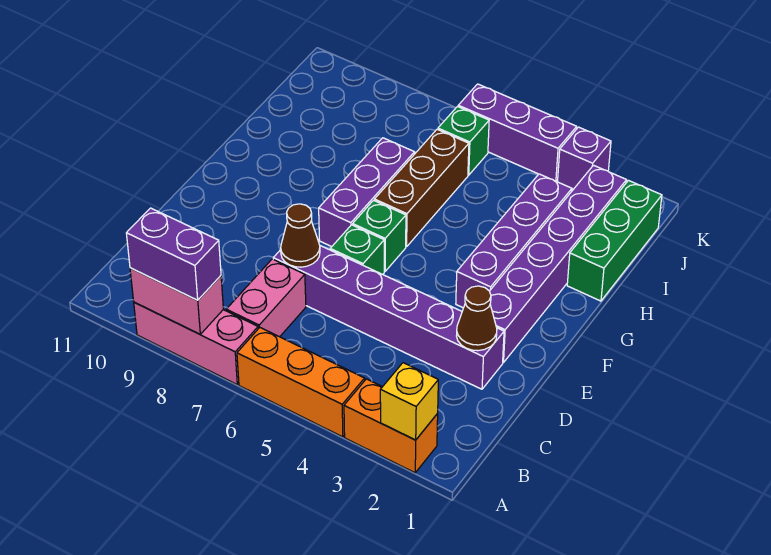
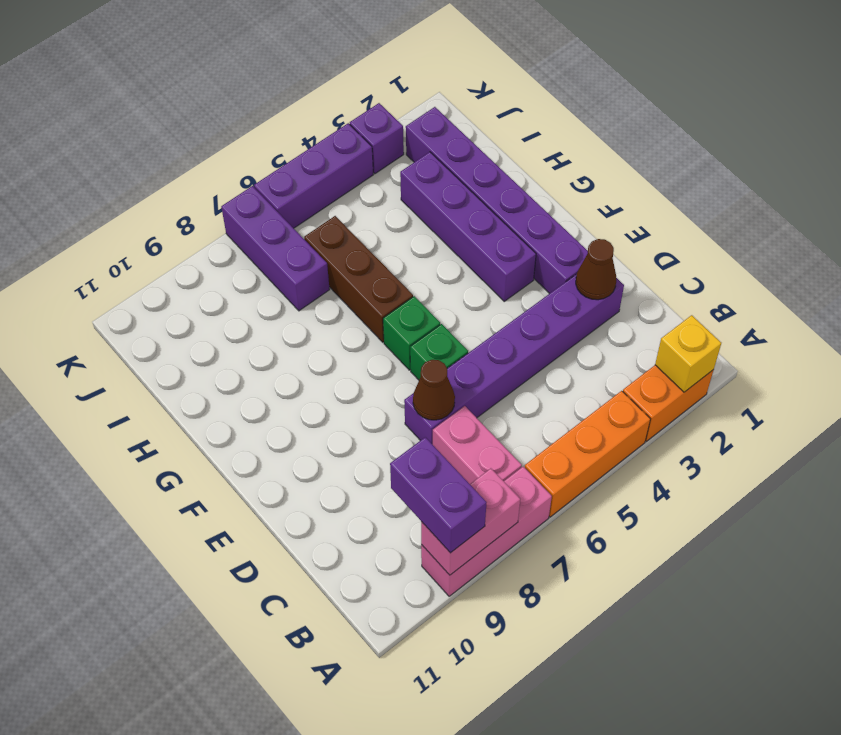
purple brick A8:A9 level 3 -> purple brick A9:B9 level 3
purple brick F7:H7 level 1 -> purple brick I7:K7 level 1
green brick H1:J1 level 1 -> none
green brick J6 level 1 -> none

